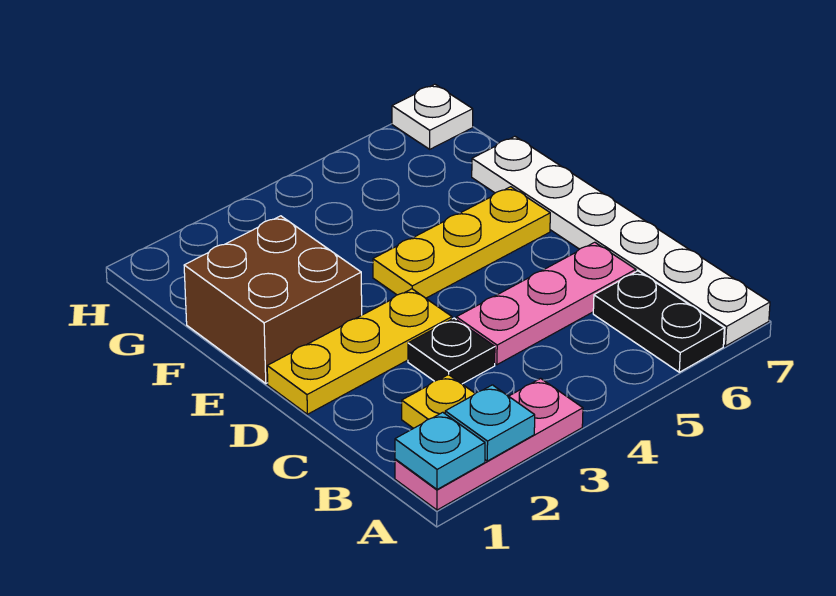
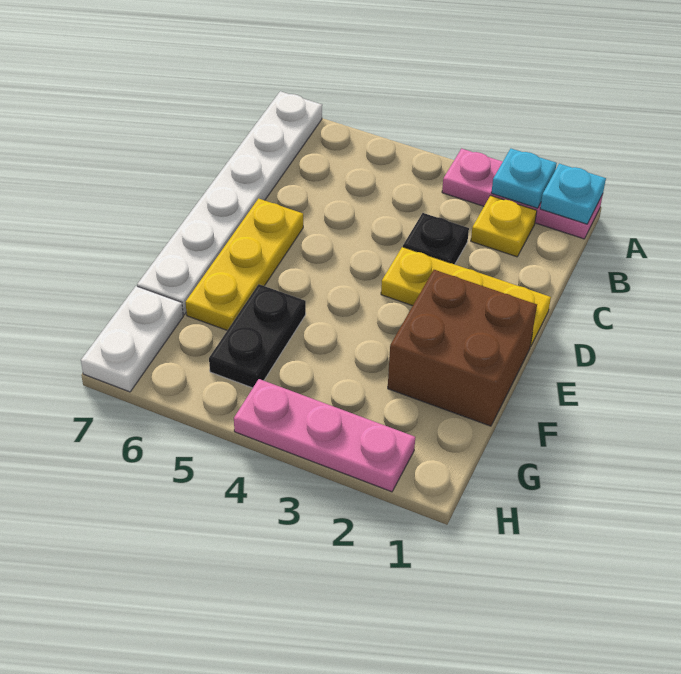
black plate A6:B6 level 1 -> black plate F5:G5 level 1
pink plate C4:C6 level 1 -> pink plate H2:H4 level 1
yellow plate E4:E6 level 1 -> yellow plate D6:F6 level 1
white plate H7 level 1 -> white plate G7:H7 level 1

